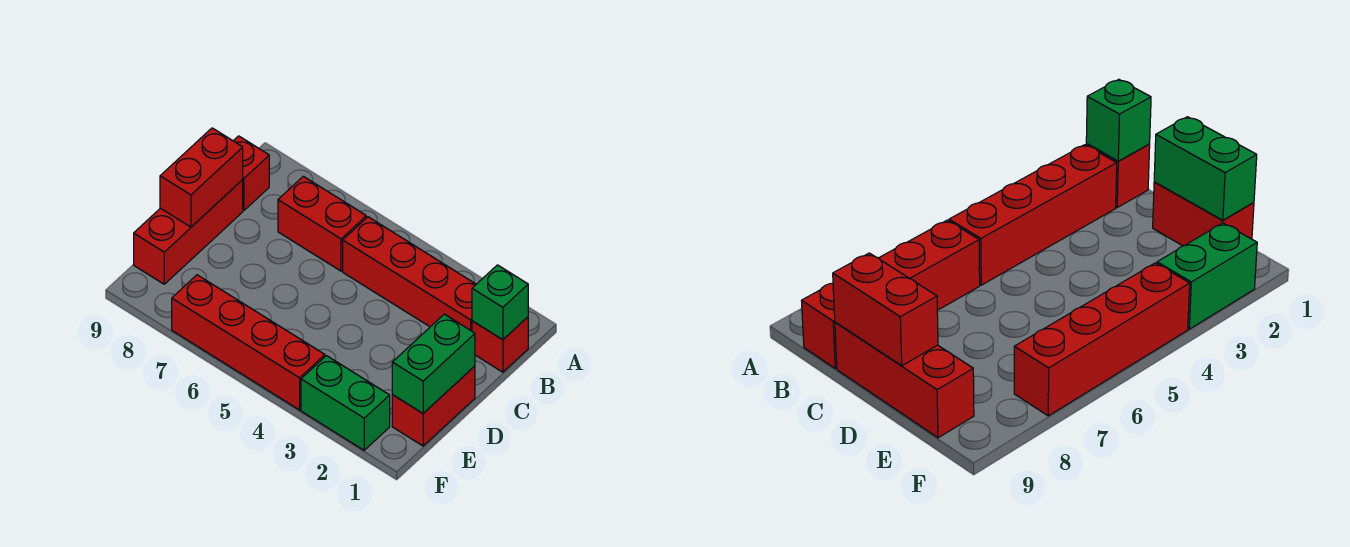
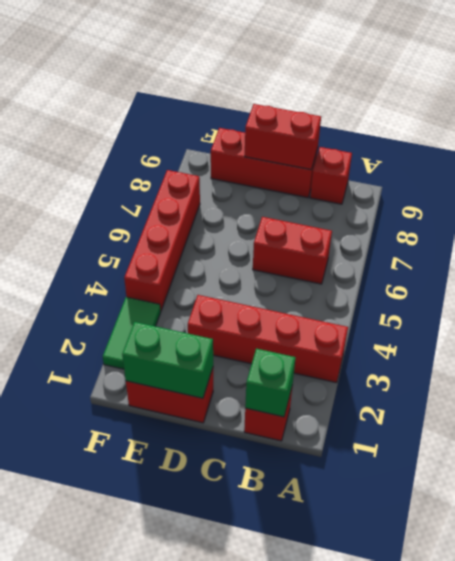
red brick B2:B5 level 1 -> red brick A3:D3 level 1
red brick B6:B7 level 1 -> red brick B6:C6 level 1
green brick F2:F3 level 1 -> green tile F2:F3 level 1

